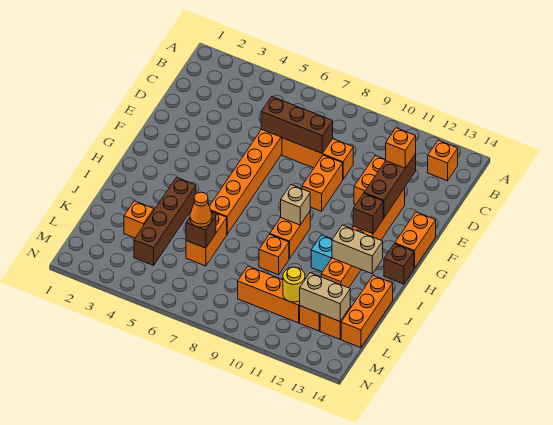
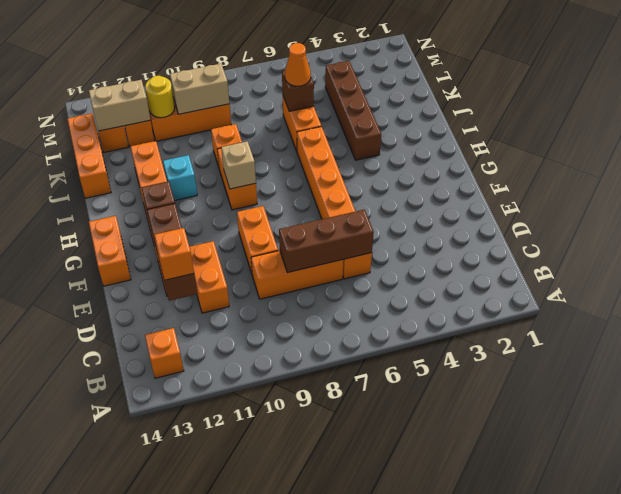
brown brick H14 level 1 -> none
tan brick I12:I13 level 2 -> tan brick L9:L10 level 2
orange brick K3 level 1 -> none

